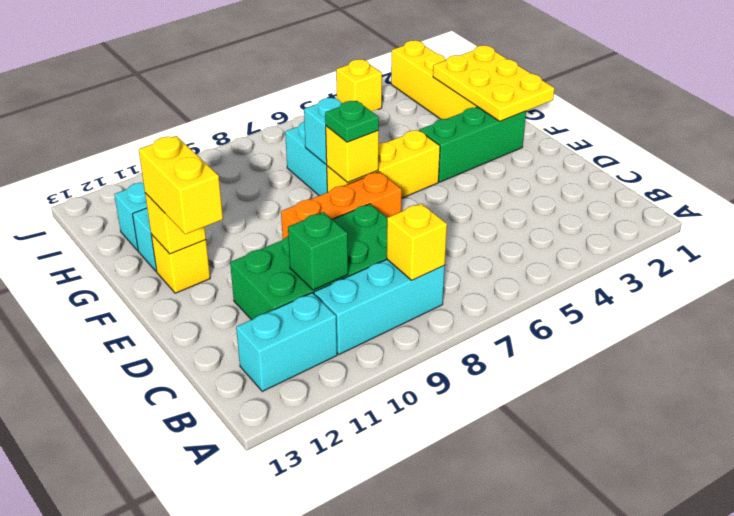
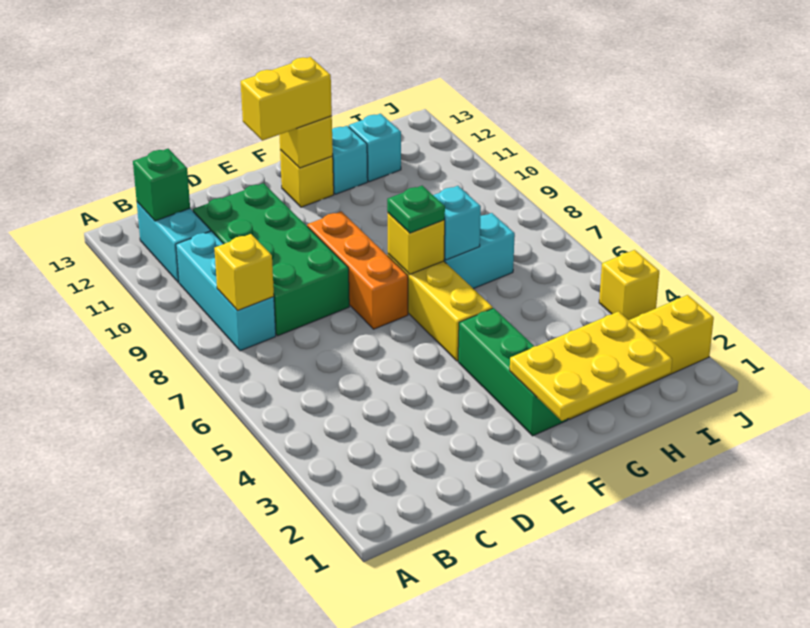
green brick C10 level 2 -> green brick B12 level 2

